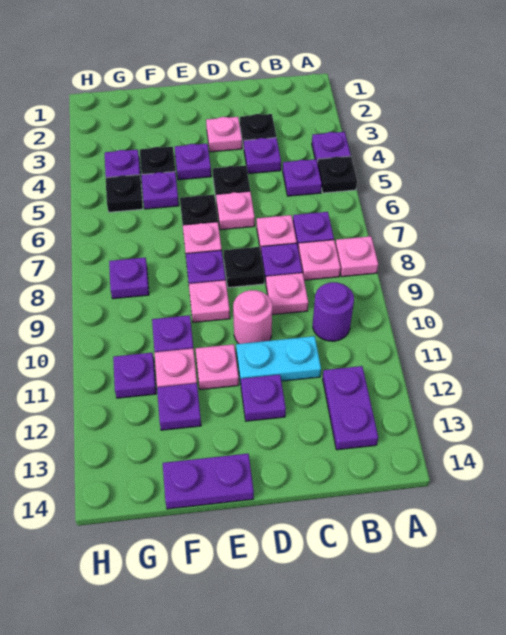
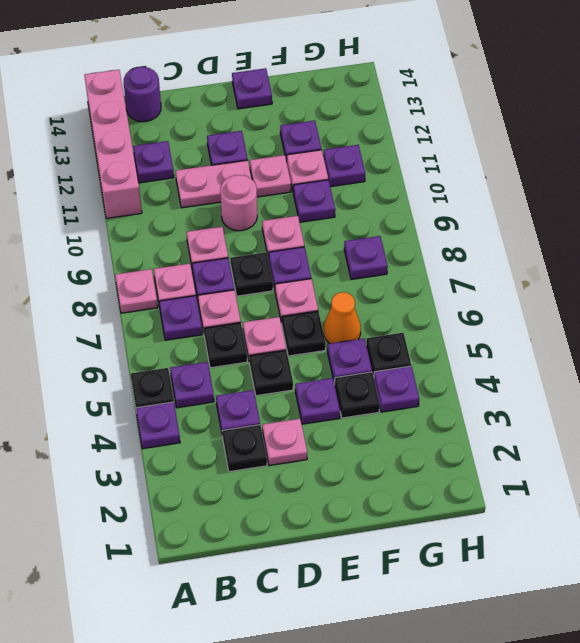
none -> pink brick A11:A14 level 1
purple round brick B10 level 1 -> purple round brick B14 level 1
purple plate B12:B13 level 1 -> purple plate B12 level 1
none -> black plate C6 level 1
cyan plate C11:D11 level 1 -> pink plate C11:D11 level 1
purple plate E14:F14 level 1 -> purple plate E14 level 1
none -> orange cone F6 level 1

